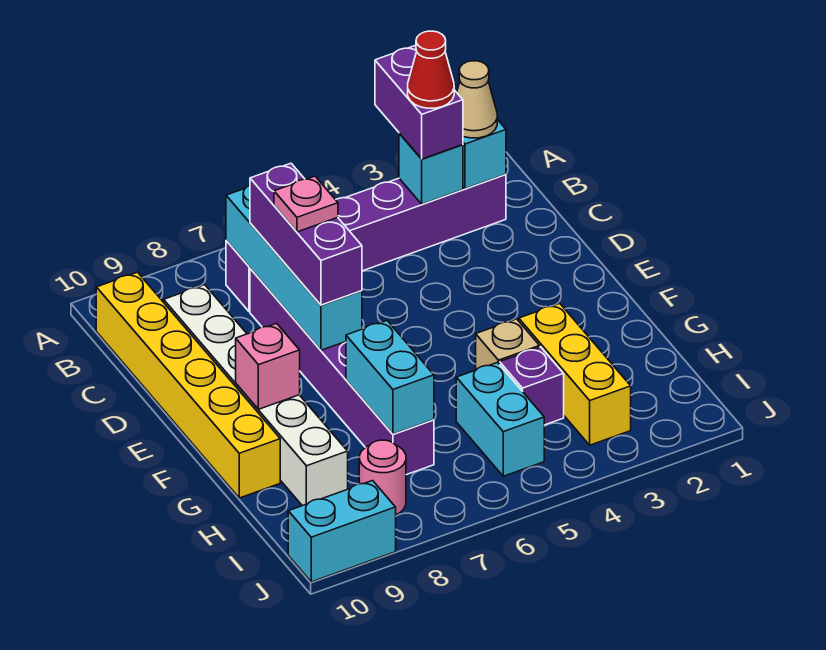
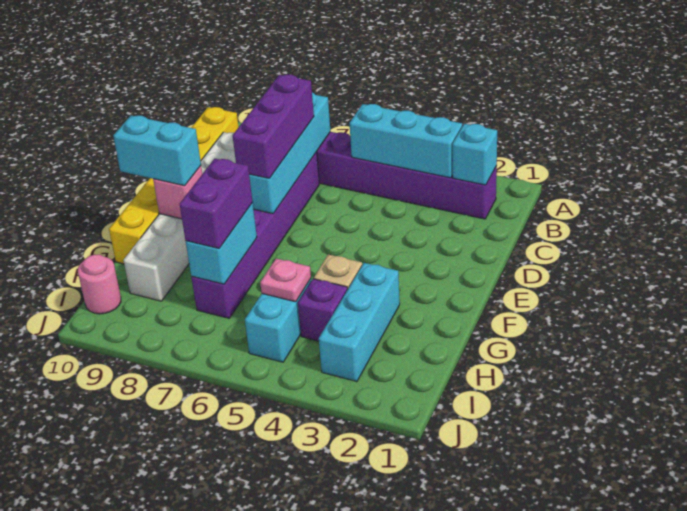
purple brick A3:B3 level 3 -> purple brick G7:H7 level 3
tan cone B2 level 3 -> none
cyan brick B3 level 2 -> cyan brick B3:B5 level 2
red cone B3 level 4 -> none
pink plate D7 level 4 -> pink plate H5 level 2
yellow brick G3:I3 level 1 -> cyan brick G3:I3 level 1
pink round brick I8 level 1 -> pink round brick I10 level 1
cyan brick J9:J10 level 1 -> cyan brick F9:F10 level 3

